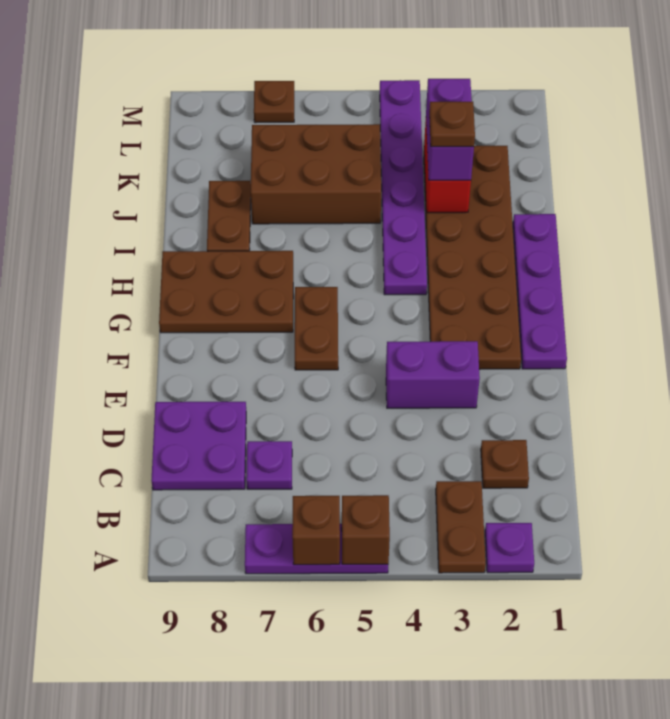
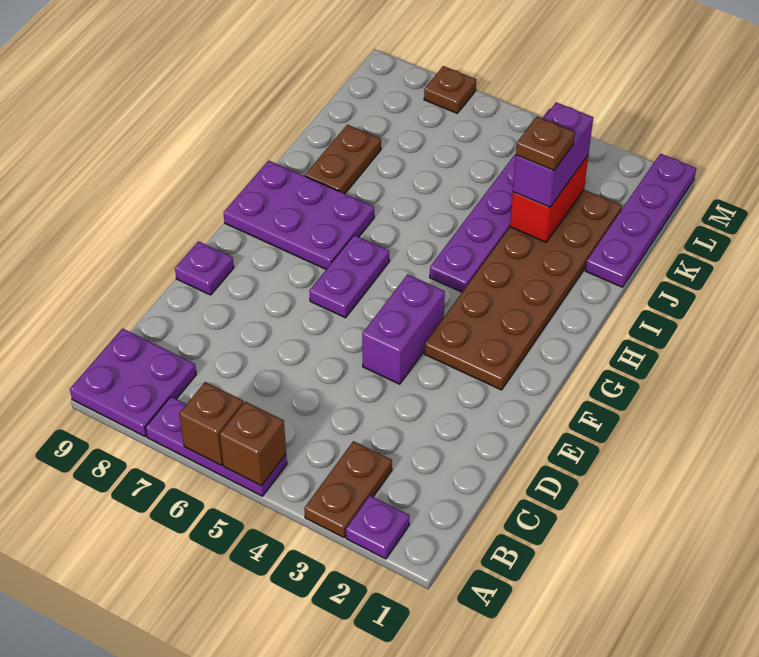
brown plate C2 level 1 -> none
purple plate C7 level 1 -> purple plate E9 level 1
purple plate C8:D9 level 1 -> purple plate A8:B9 level 1
purple brick E3:E4 level 1 -> purple brick E4:F4 level 1
purple plate F1:I1 level 1 -> purple plate J1:M1 level 1
brown plate F6:G6 level 1 -> purple plate F6:G6 level 1
brown plate G7:H9 level 1 -> purple plate G7:H9 level 1
brown brick J5:K7 level 1 -> none

